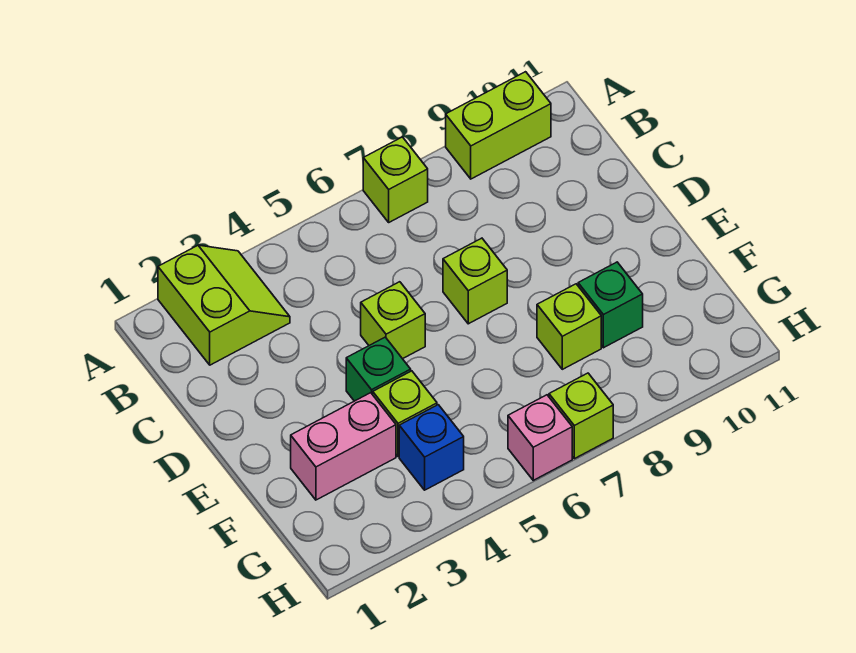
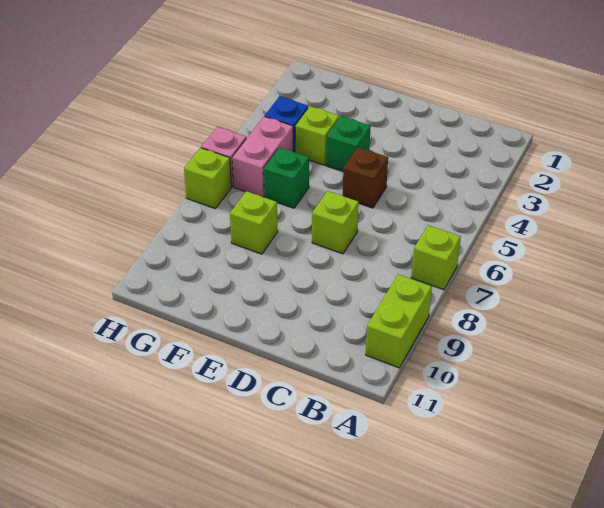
lime slope A2:B3 level 1 top 2 -> none
lime brick D5 level 1 -> brown brick D5 level 1
pink brick F2:F3 level 1 -> pink brick G5:G6 level 1
green brick F9 level 1 -> green brick F6 level 1

